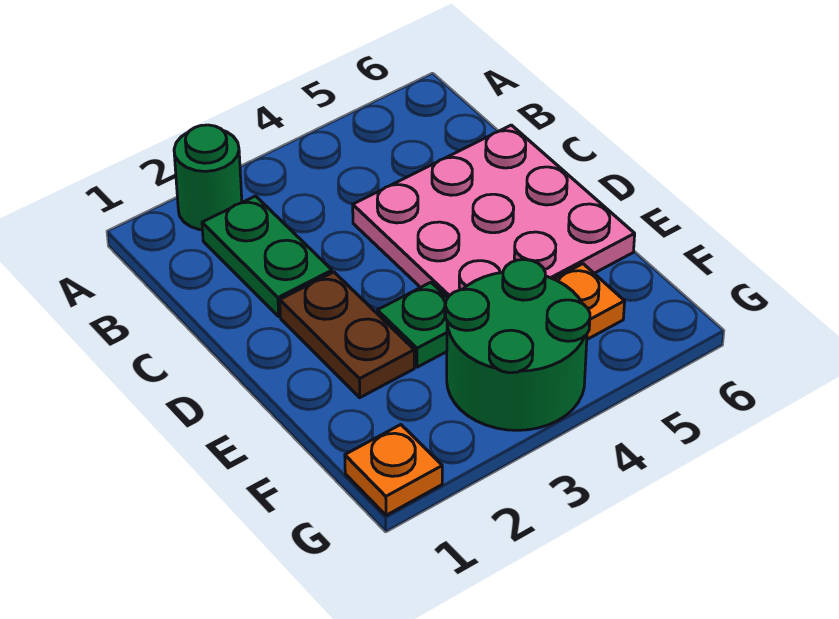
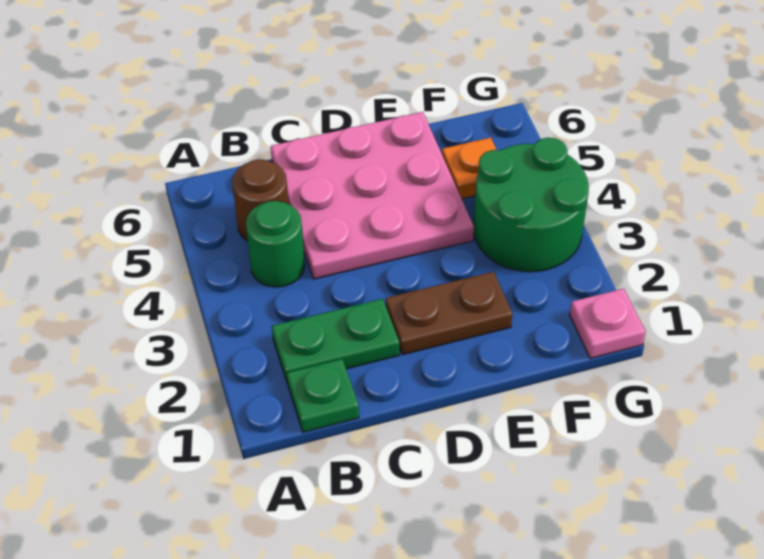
green round brick A2 level 1 -> green round brick B4 level 1
none -> brown round brick B5 level 1
green plate E3 level 1 -> green plate B1 level 1
orange plate G1 level 1 -> pink plate G1 level 1

